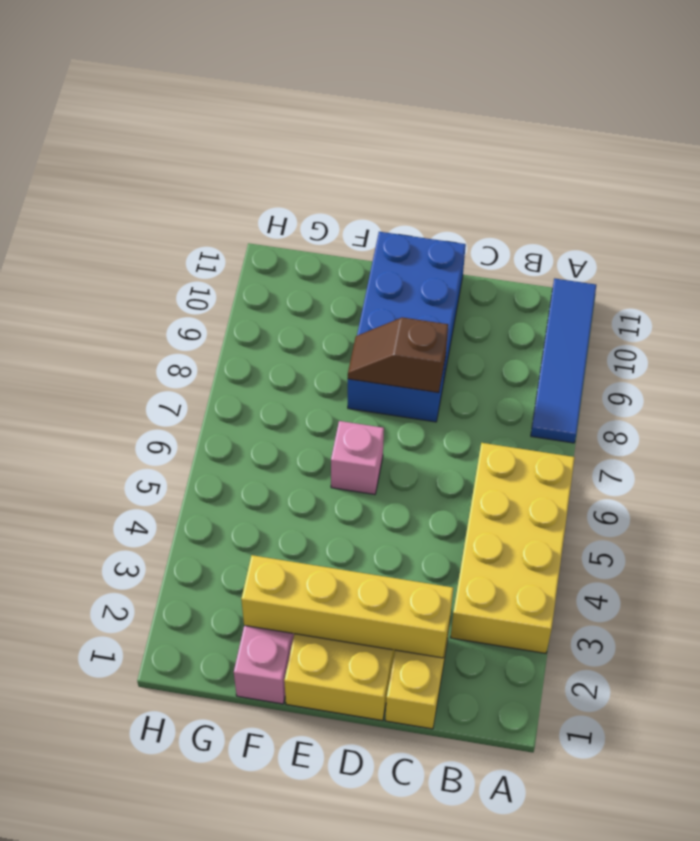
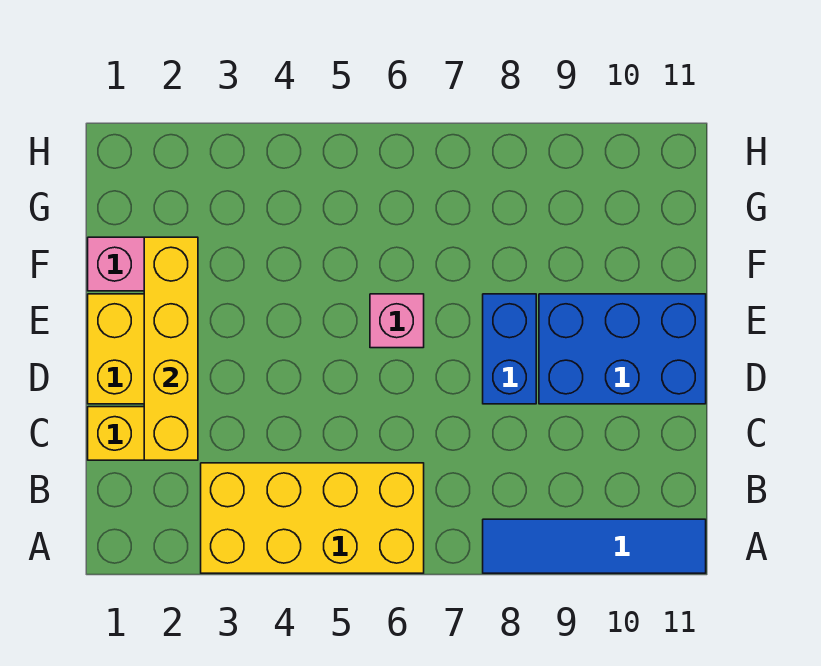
brown slope D8:E8 level 2 top D -> none

